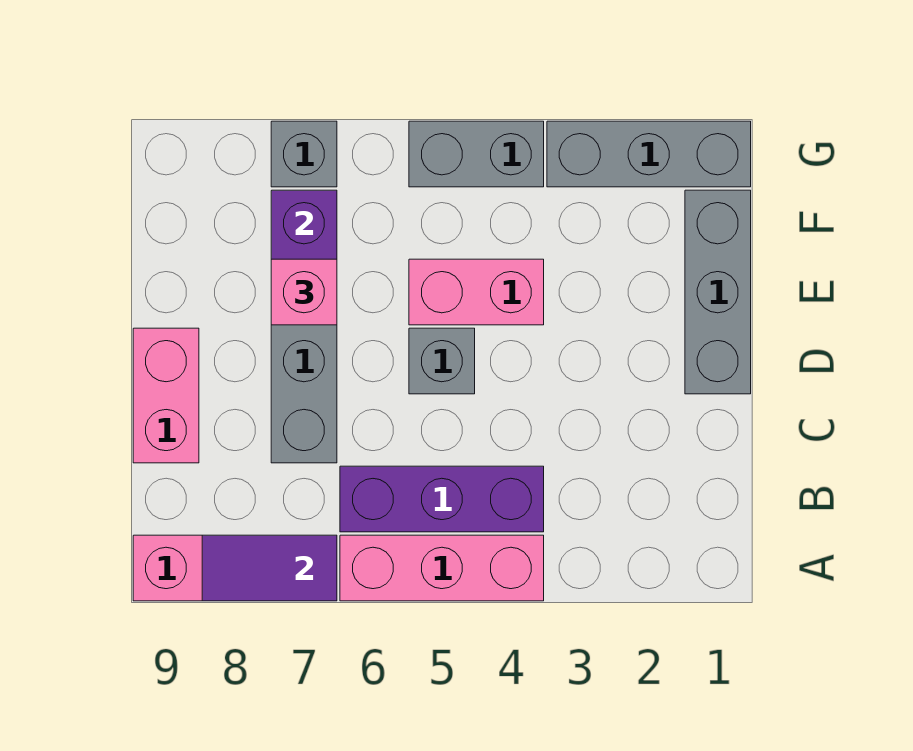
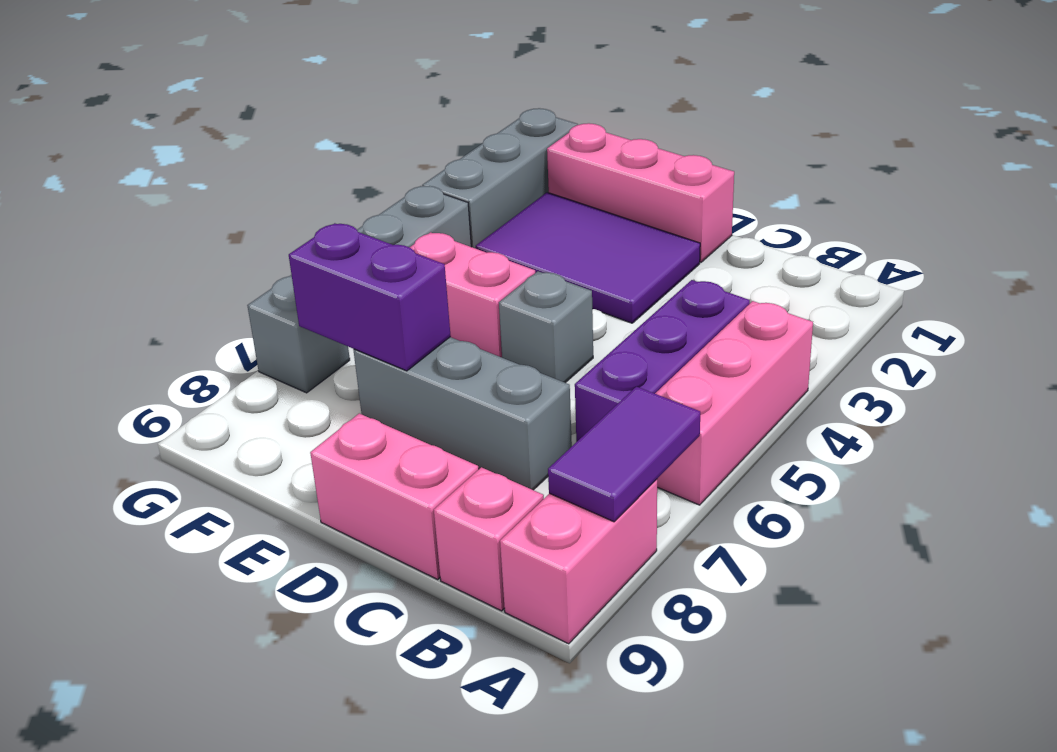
grey brick D1:F1 level 1 -> pink brick D1:F1 level 1
none -> purple tile D2:F3 level 1
pink brick E4:E5 level 1 -> pink brick E5:F5 level 1
pink brick E7 level 3 -> pink brick B9 level 1

